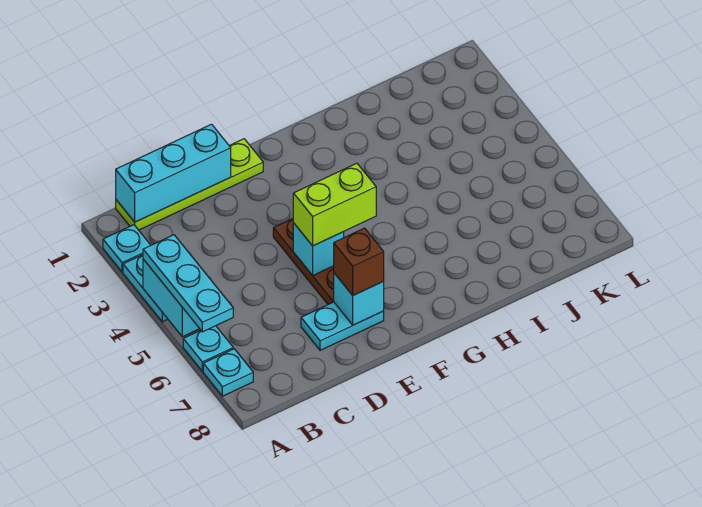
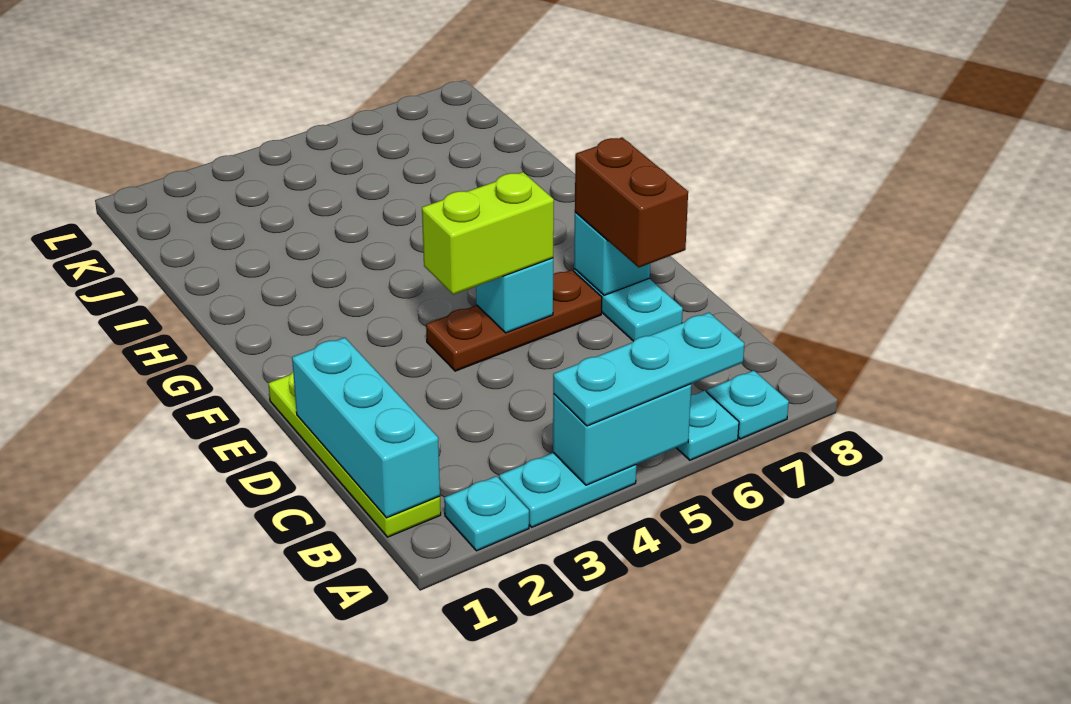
lime brick E5:F5 level 3 -> lime brick E4:E5 level 3
brown brick E7 level 3 -> brown brick D7:E7 level 3

